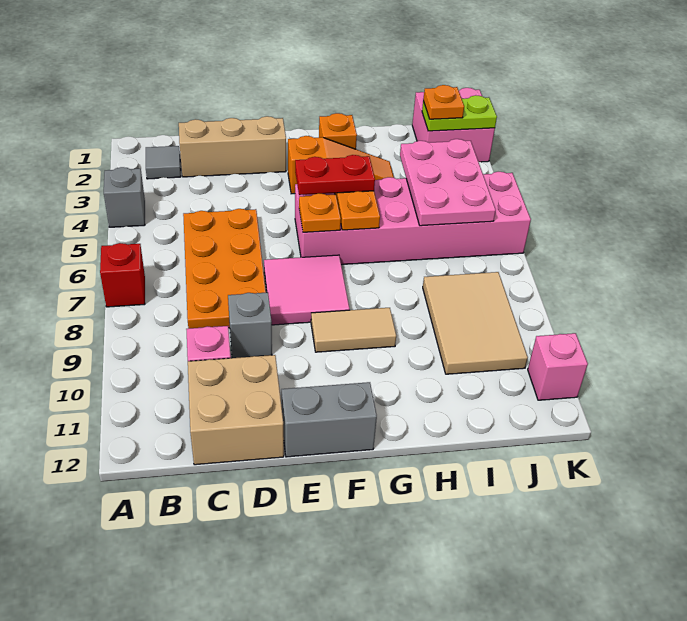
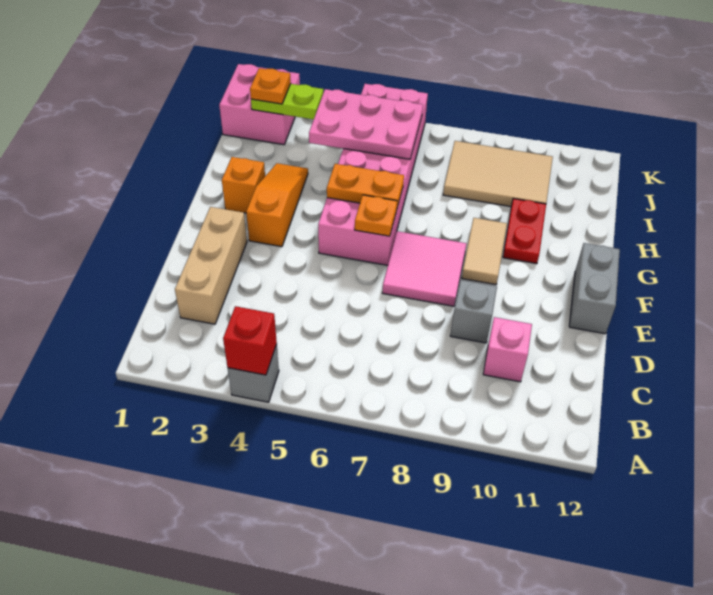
red brick A7 level 1 -> red brick A4 level 2
grey tile B2 level 1 -> none
orange plate C5:D8 level 1 -> none
tan brick C11:D12 level 1 -> none
red plate F5:G5 level 3 -> red plate G10:H10 level 1
lime plate J2:K2 level 2 -> lime plate J2:J3 level 2
pink brick K11 level 1 -> none

